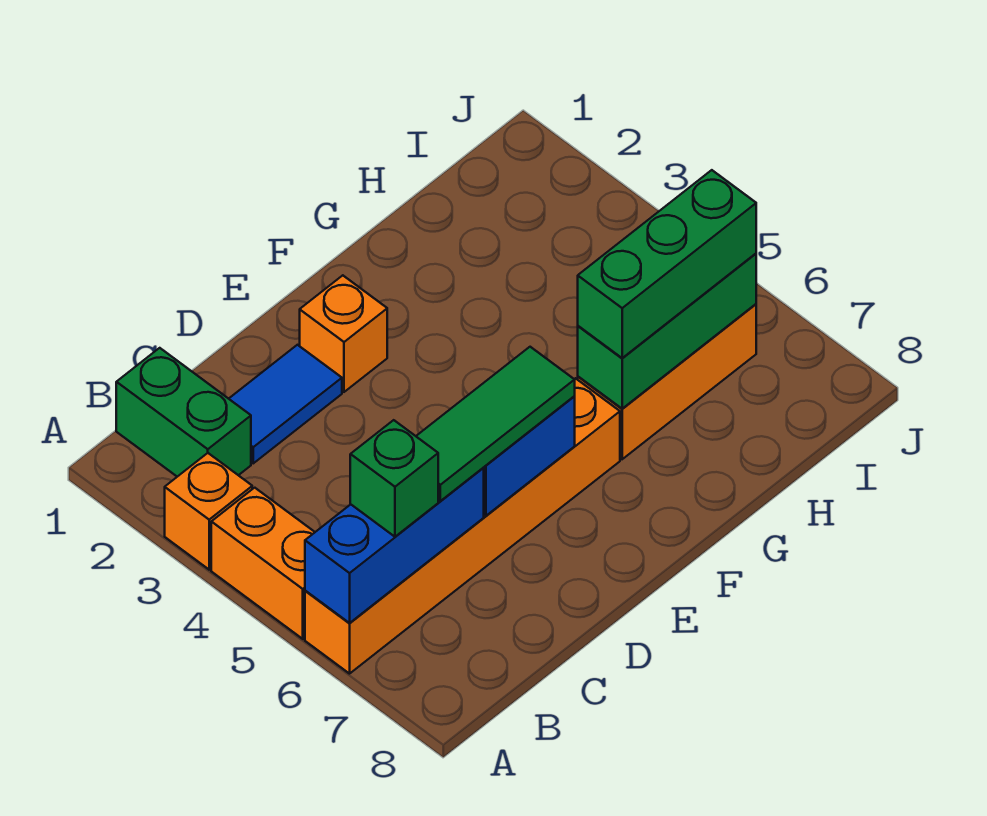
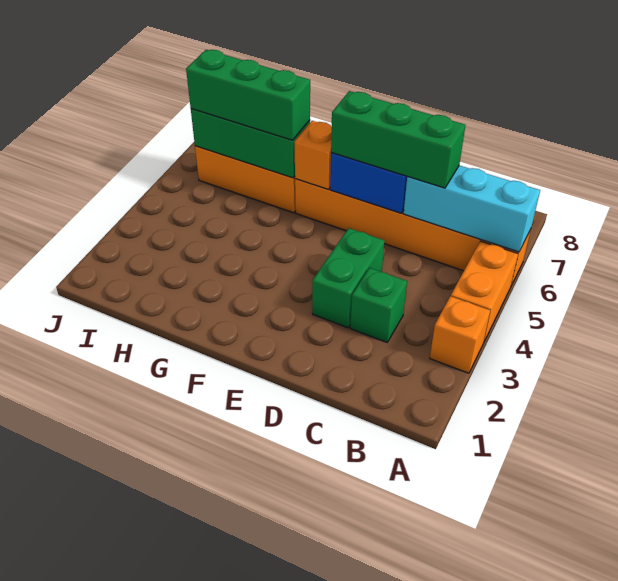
blue brick A6:C6 level 2 -> cyan brick A6:C6 level 2
green brick B1:B2 level 1 -> green brick D3:D4 level 1
green brick B6 level 3 -> green brick C3 level 1
blue tile C2:D2 level 1 -> none
green tile C6:E6 level 3 -> green brick C6:E6 level 3
orange brick E2 level 1 -> orange brick F6 level 2

